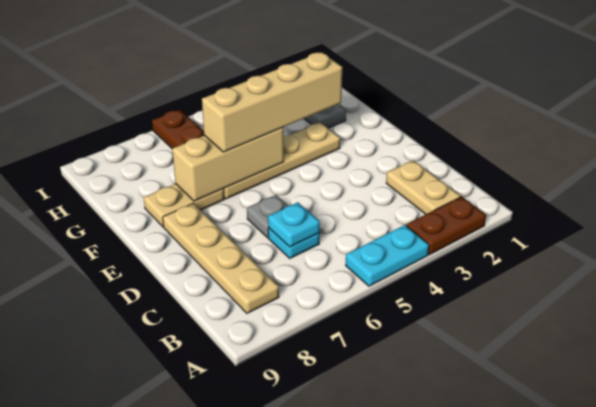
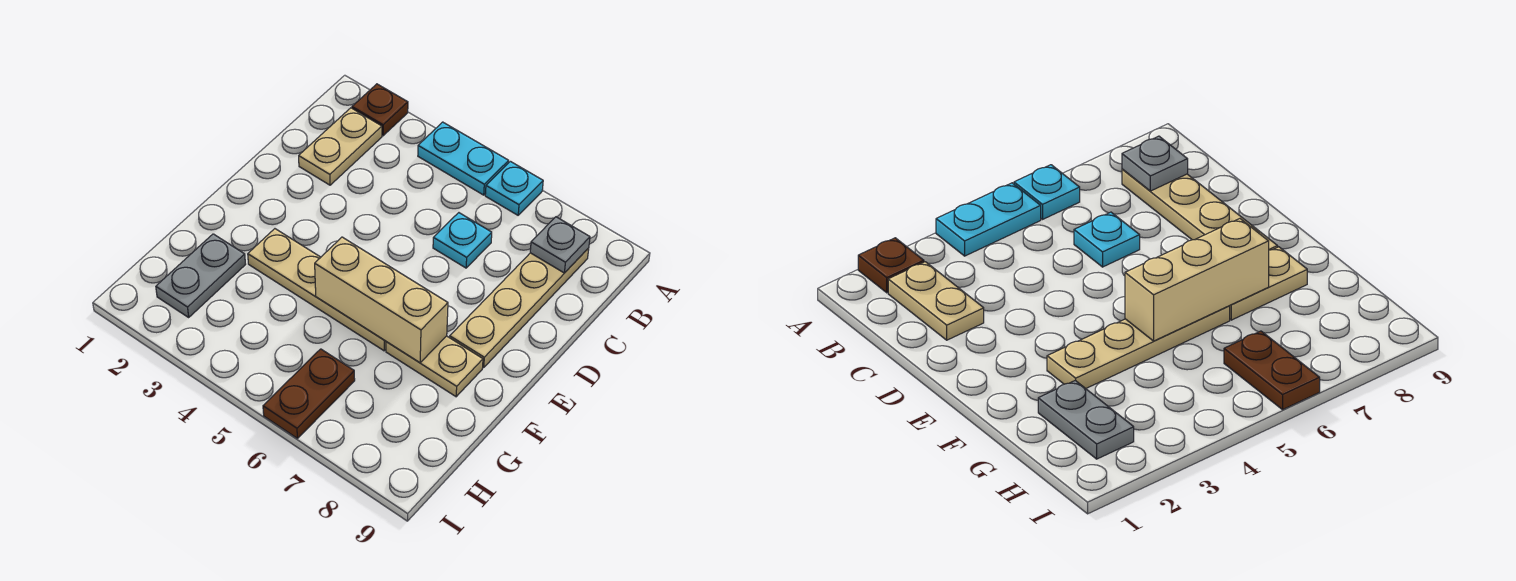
brown plate A2:A3 level 1 -> brown plate A2 level 1
cyan plate C6 level 2 -> cyan plate A6 level 1
grey plate D6 level 1 -> grey plate B8 level 2
tan brick F3:F6 level 3 -> none

